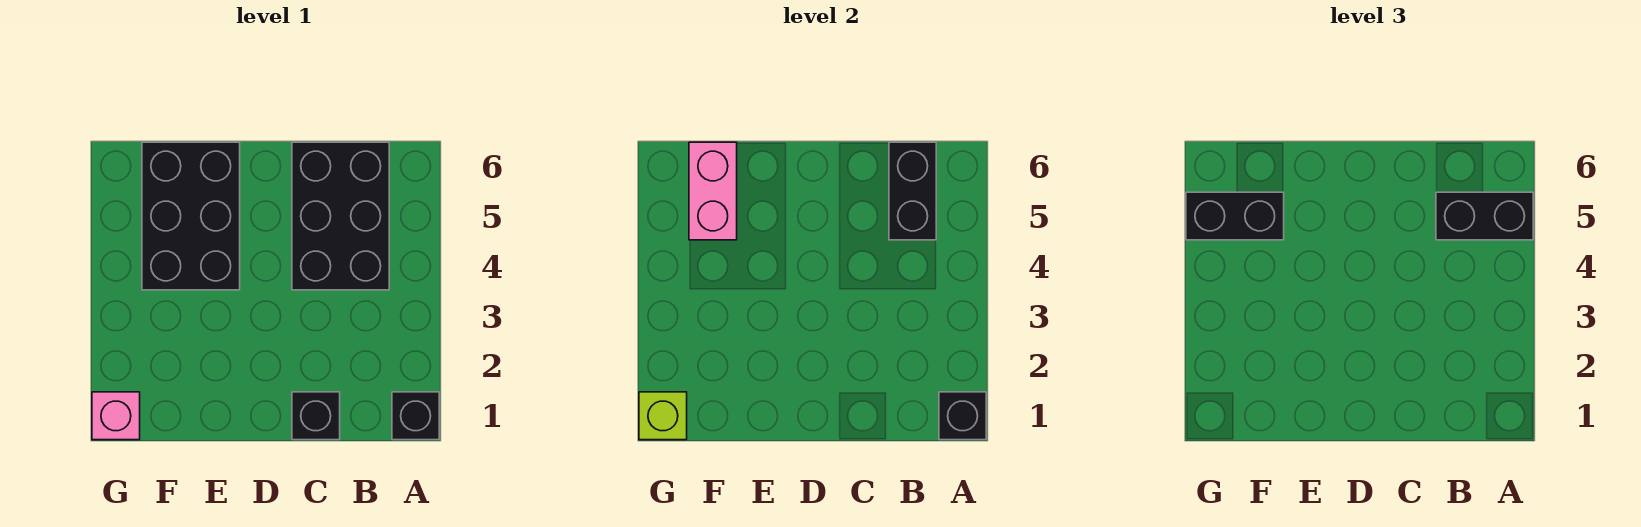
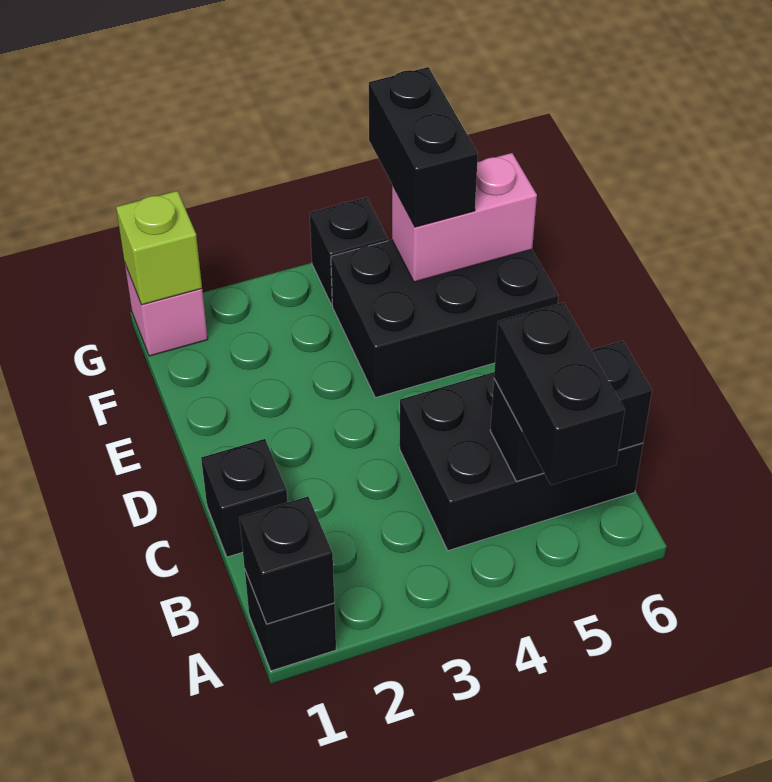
none -> black brick G4 level 1

